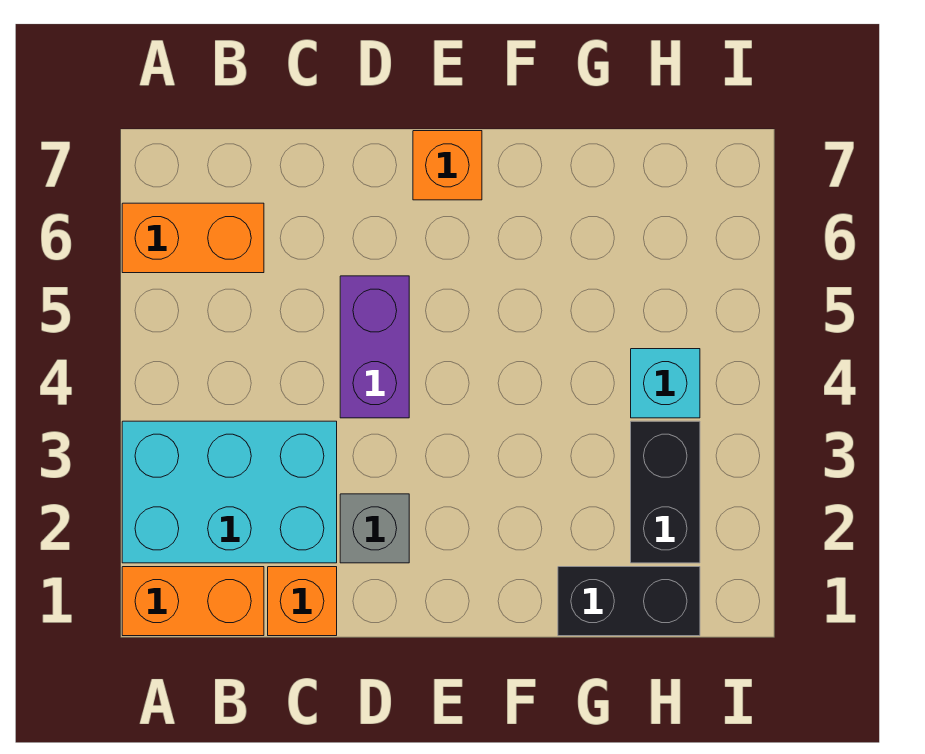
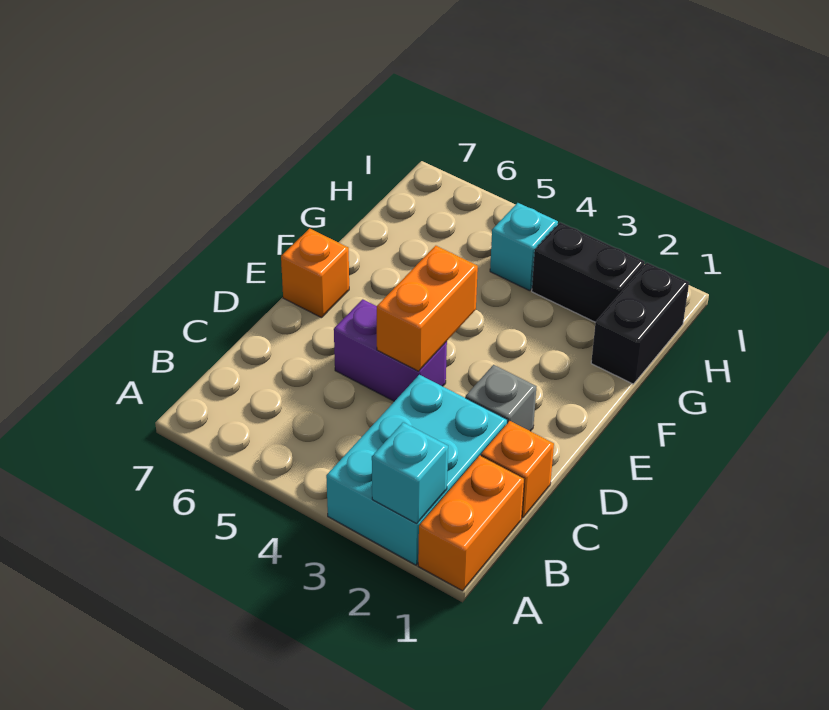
none -> cyan brick A2 level 2
orange brick A6:B6 level 1 -> orange brick D4:E4 level 2

